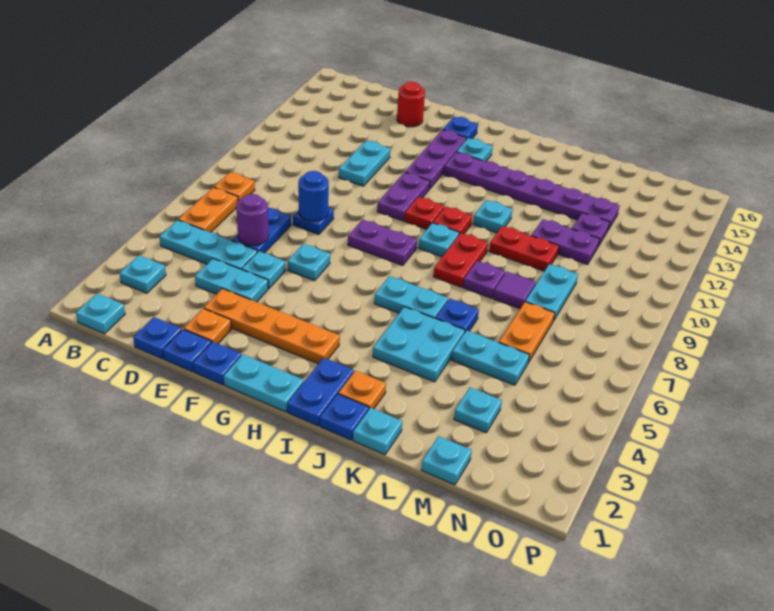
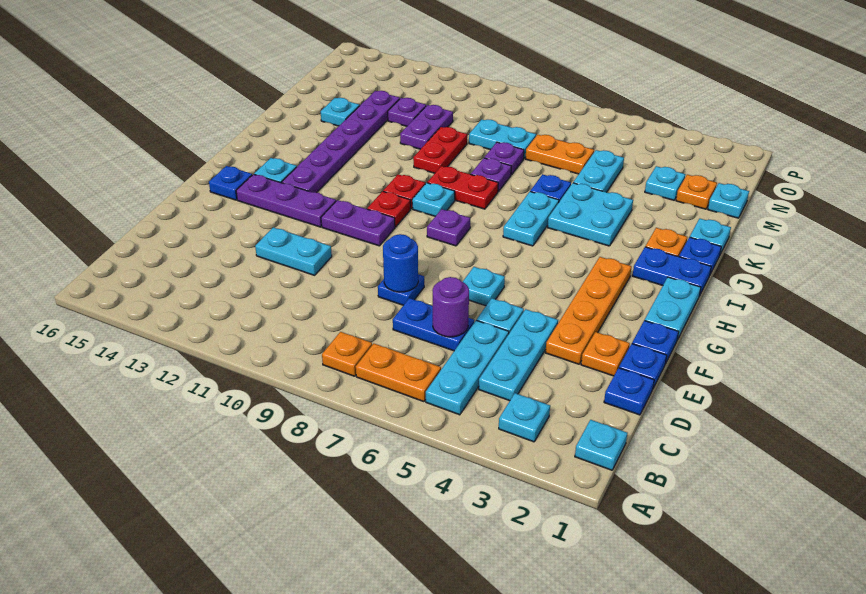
cyan plate D4:E4 level 1 -> cyan plate C4:E4 level 1
red round brick E15 level 1 -> none
purple plate G8:H8 level 1 -> purple plate H8 level 1
cyan plate J11 level 1 -> cyan plate L14 level 1
purple tile L8 level 1 -> purple plate L8 level 1
none -> orange plate M2 level 1

